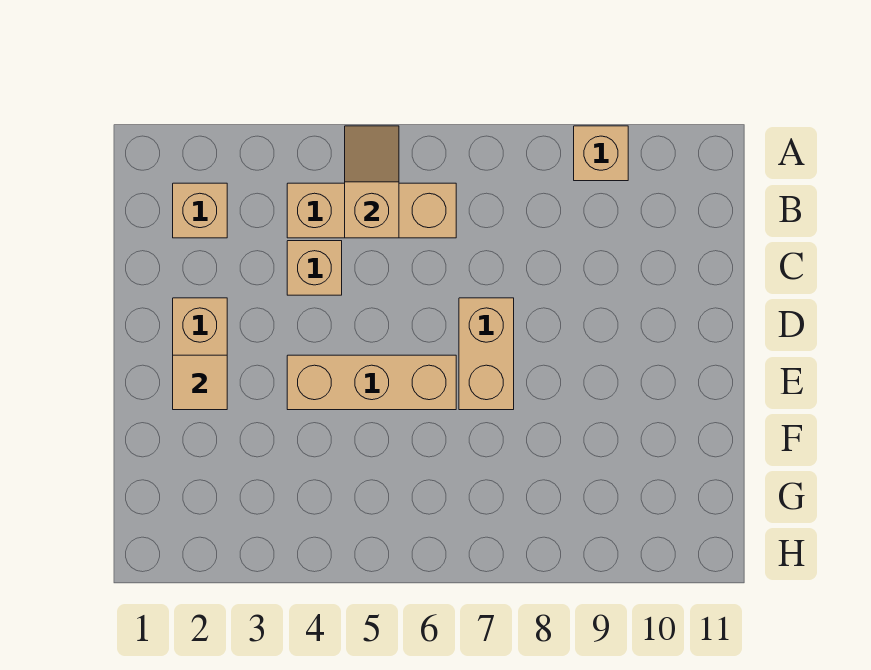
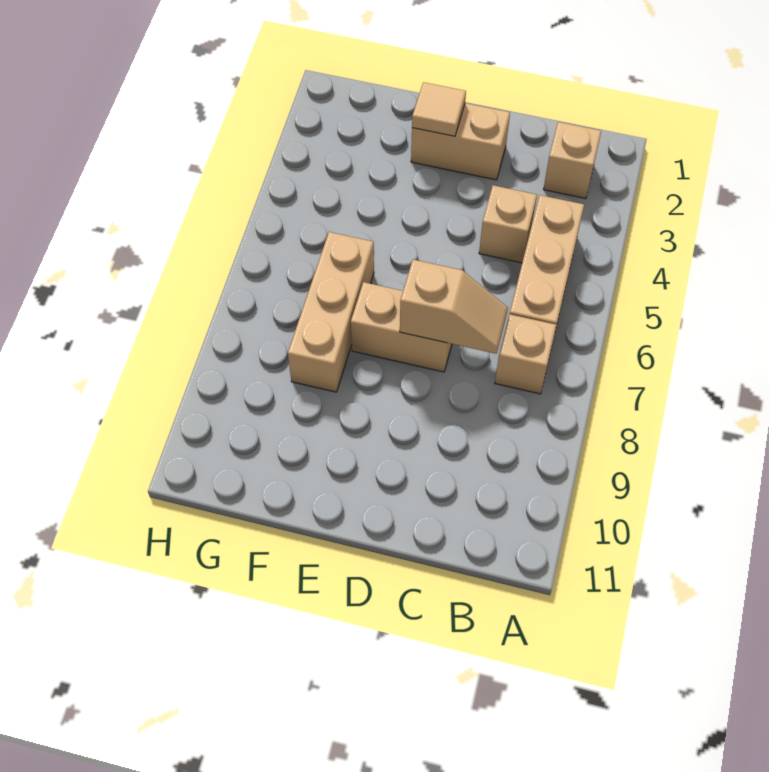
tan slope A5:B5 level 2 top B -> tan slope C7:D7 level 2 top D
tan brick A9 level 1 -> tan brick B7 level 1
tan brick E4:E6 level 1 -> tan brick F6:F8 level 1

